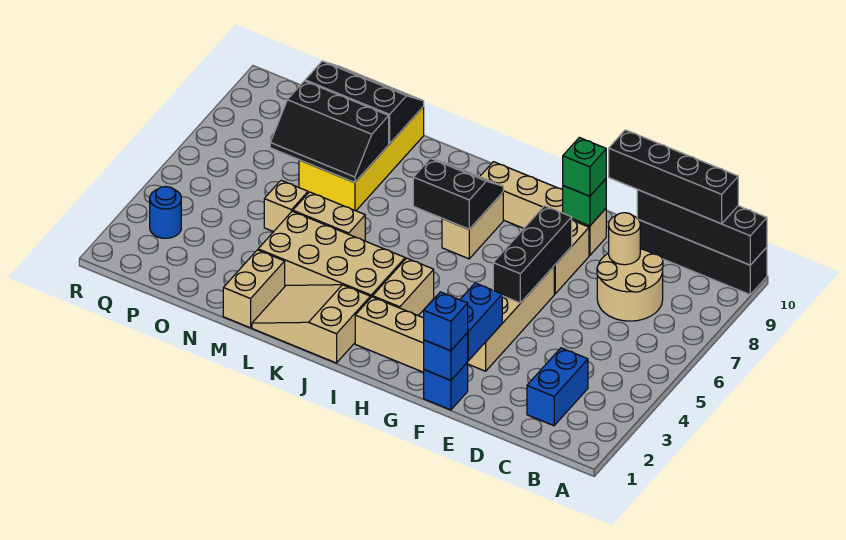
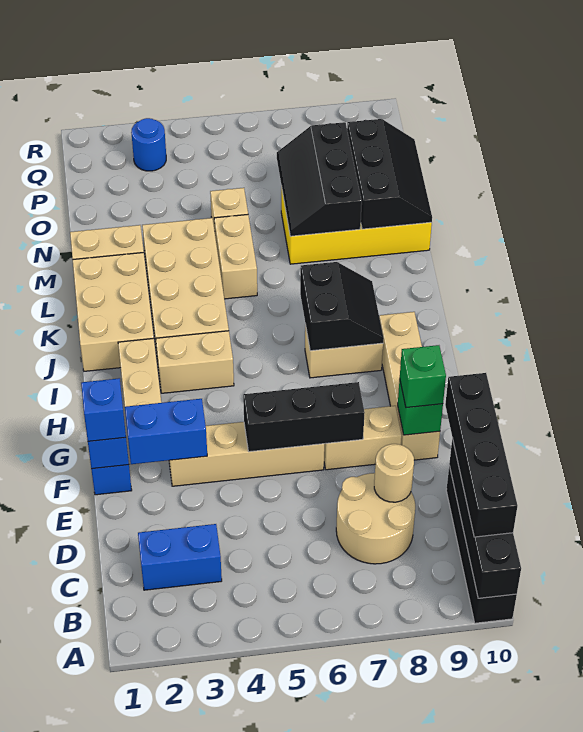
tan slope J1:L2 level 1 top J -> tan brick J1:L2 level 1

